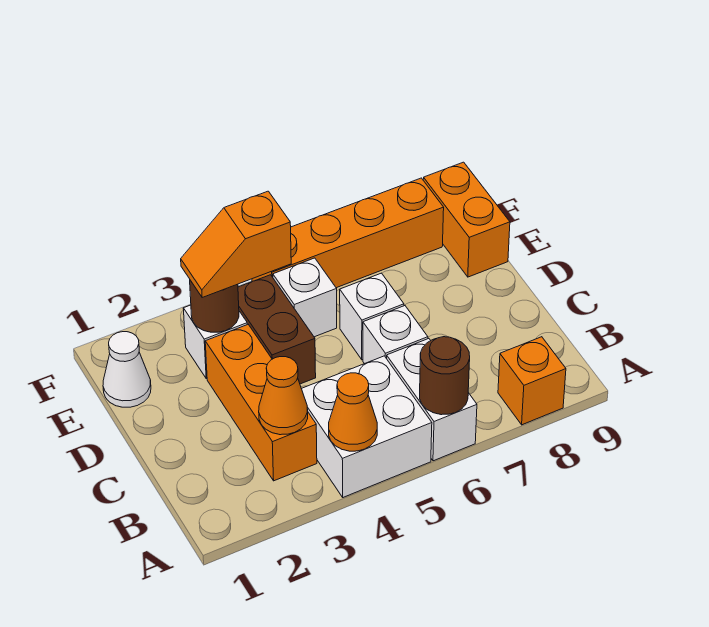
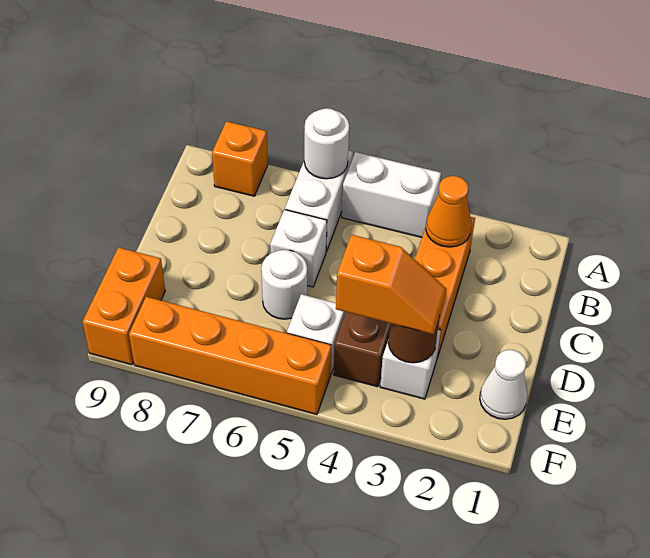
white brick A4:B5 level 1 -> white brick A4:A5 level 1
orange cone A4 level 2 -> none
brown round brick A6 level 2 -> white round brick A6 level 2
white brick D6 level 1 -> white round brick D6 level 1

